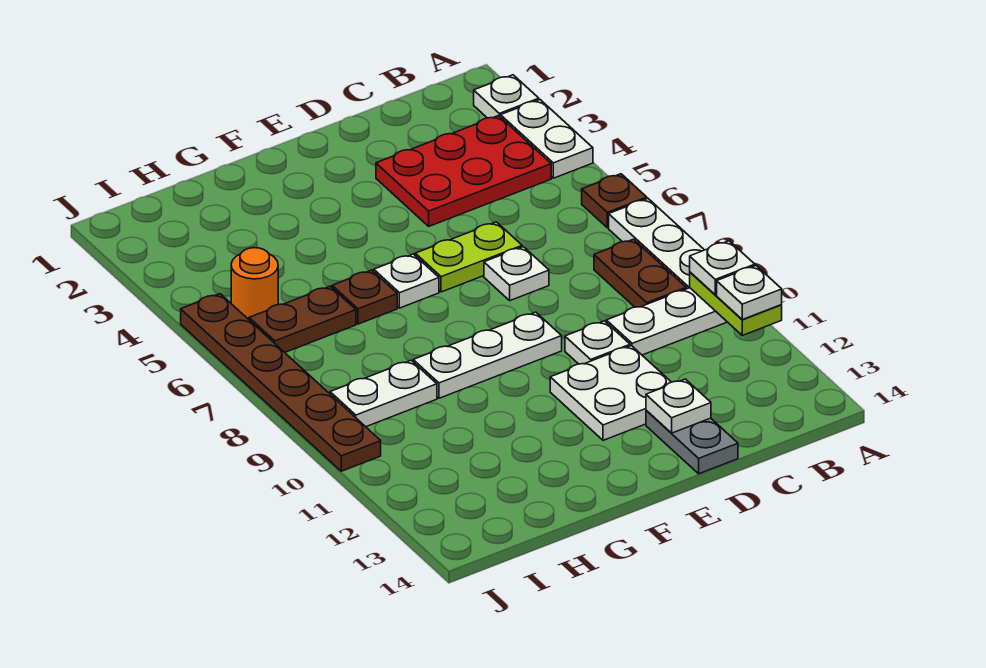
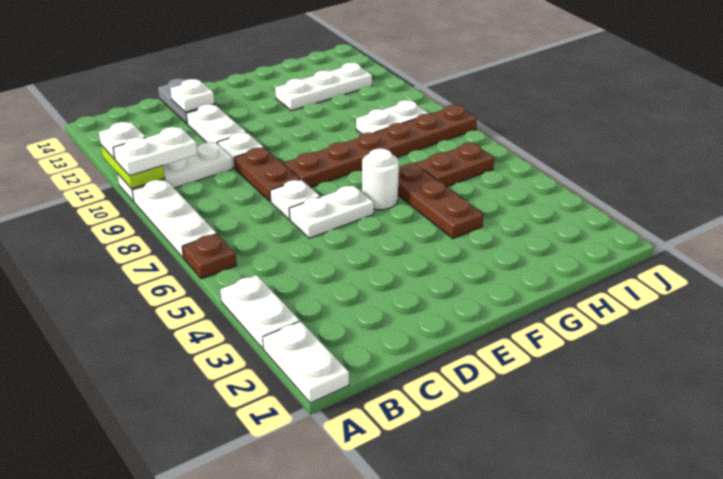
white plate A2 level 1 -> white plate A1:A2 level 1
white plate A10 level 3 -> white plate A10:B10 level 3
red plate B3:D4 level 1 -> none
brown plate B8:B9 level 1 -> brown plate D8:D9 level 1
lime plate D6:E6 level 1 -> white plate D6:E6 level 1
white plate D11:E12 level 1 -> white plate D11:D12 level 1
white plate E9:G9 level 1 -> white plate G12:I12 level 1
white plate F6 level 1 -> white round brick F6 level 1
brown plate G6 level 1 -> brown plate G4:G6 level 1
orange round brick I5 level 1 -> none
brown plate J5:J10 level 1 -> brown plate E8:J8 level 1

